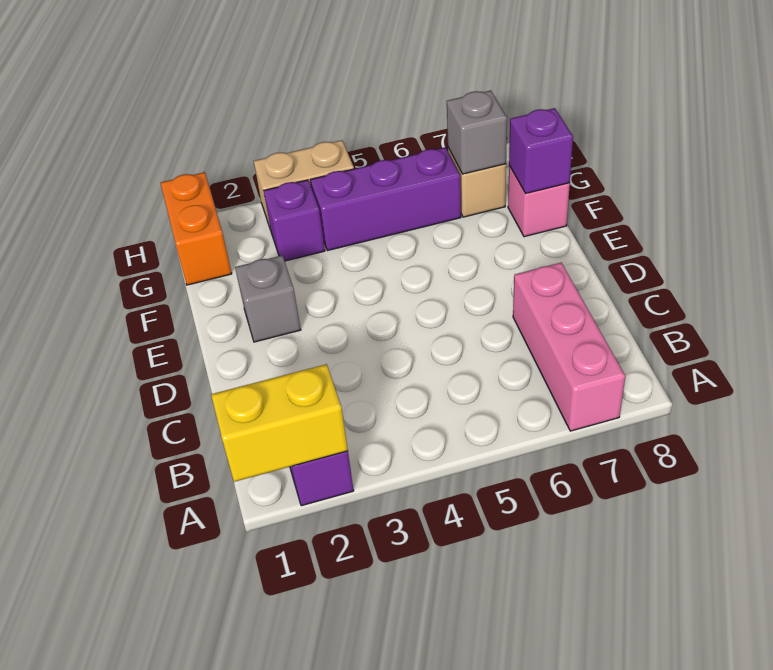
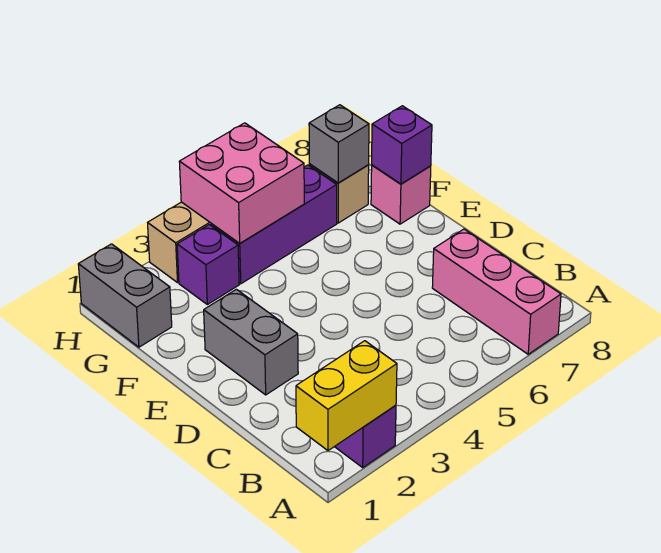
grey brick E2 level 1 -> grey brick D2:E2 level 1
orange brick G1:H1 level 1 -> grey brick G1:H1 level 1
none -> pink brick G4:H5 level 2

